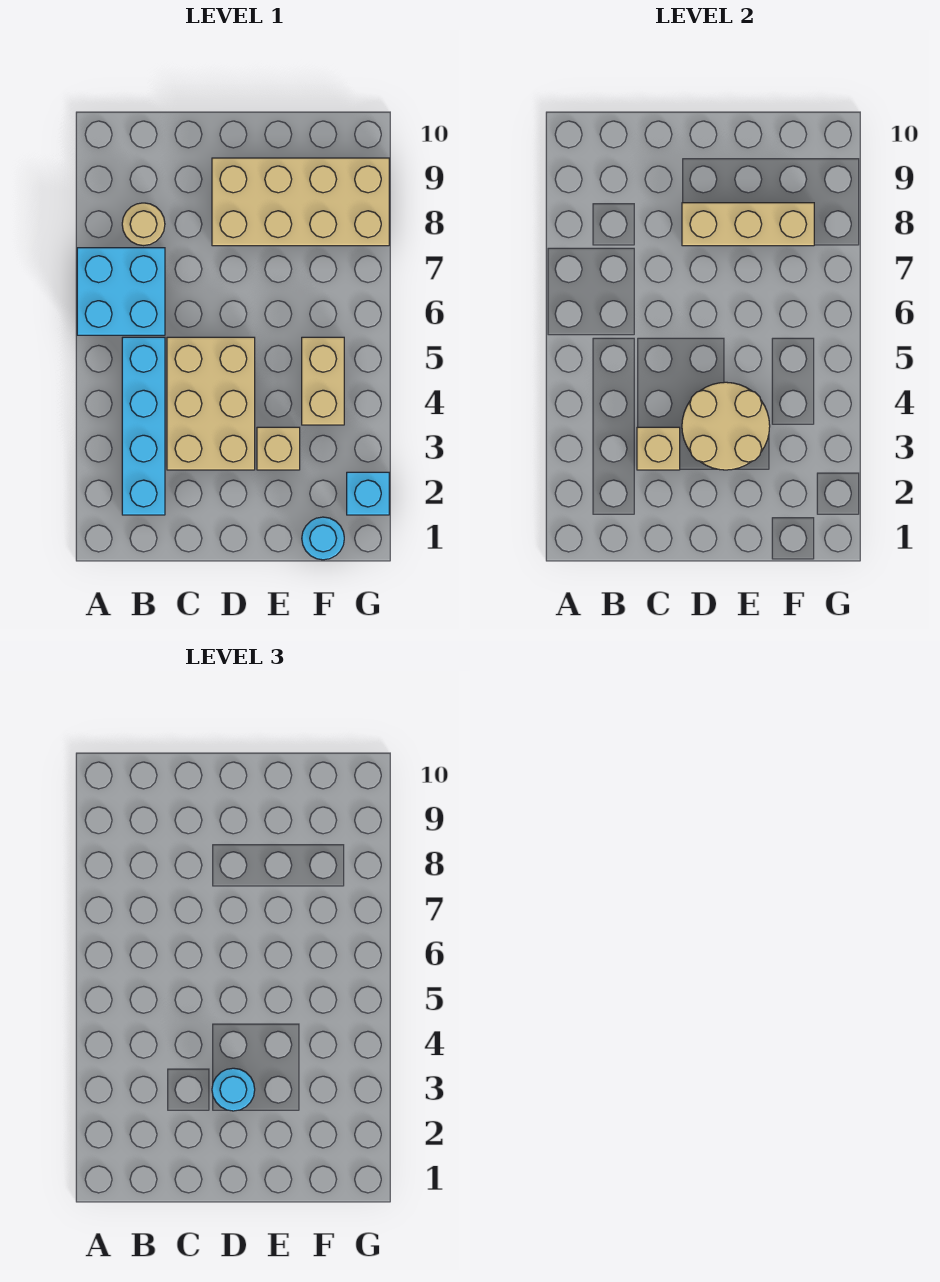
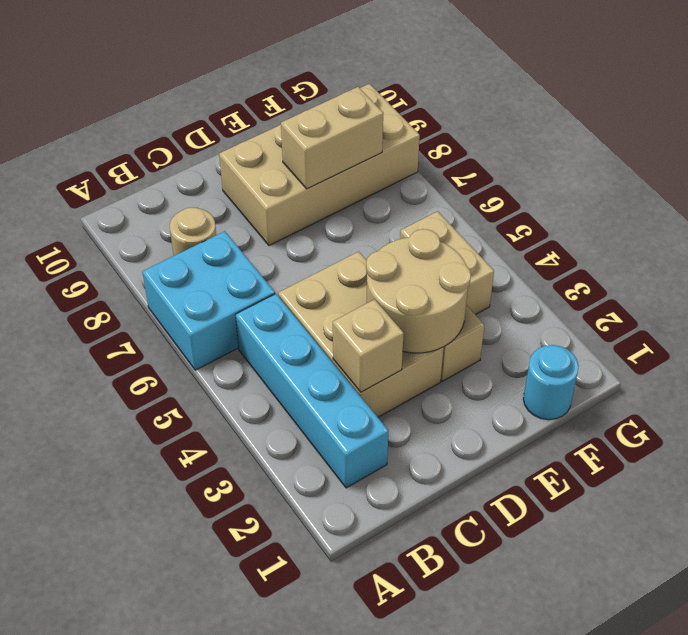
cyan round brick D3 level 3 -> none
tan brick D8:F8 level 2 -> tan brick E8:F8 level 2
cyan brick G2 level 1 -> none

